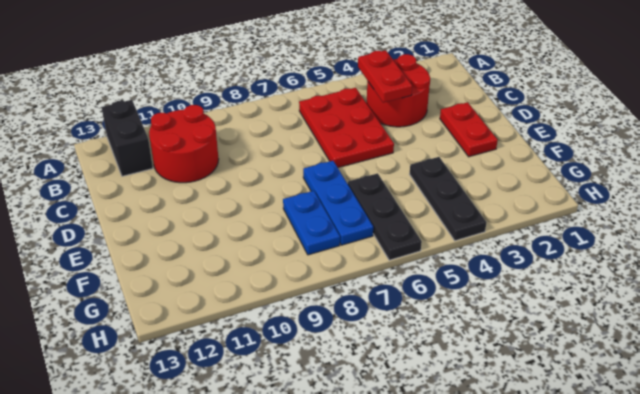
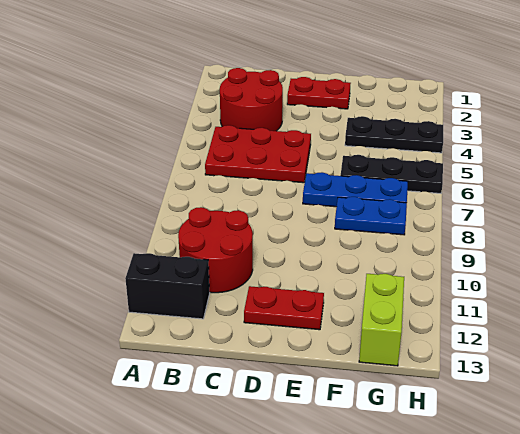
red plate B4:C4 level 2 -> red plate D12:E12 level 1
none -> lime brick G12:G13 level 1

